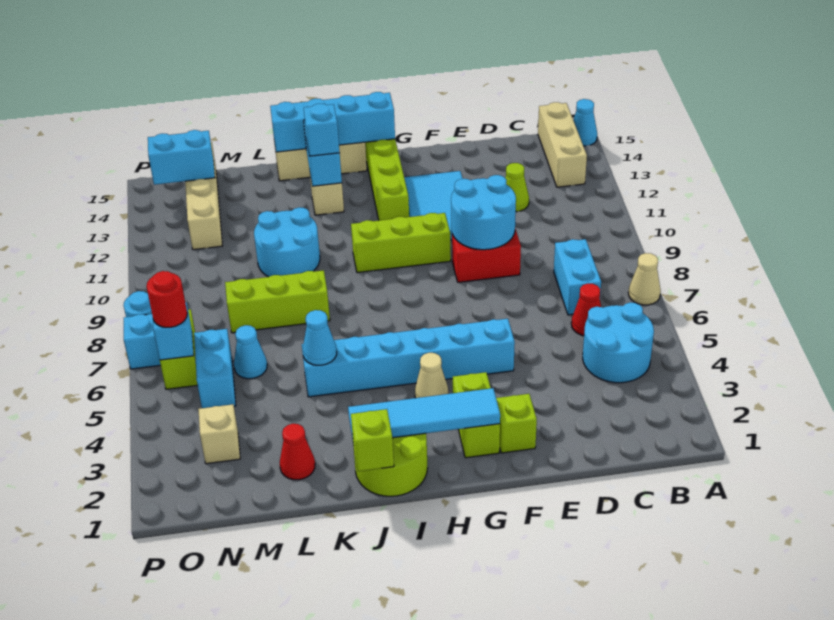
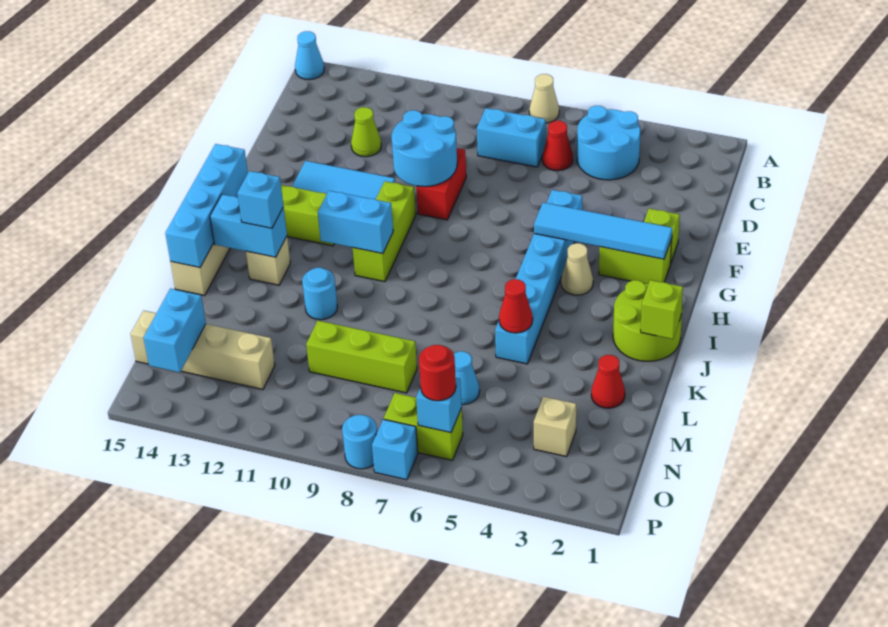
tan brick B13:B15 level 1 -> none
cyan tile G2:J2 level 2 -> cyan tile G2:G5 level 2
cyan cone K5 level 2 -> red cone K5 level 2
lime brick K8:M8 level 1 -> lime brick M8:M10 level 1
cyan round brick K10:L11 level 1 -> cyan round brick K11 level 1
cyan brick N5:N6 level 1 -> cyan brick I10:I11 level 2

